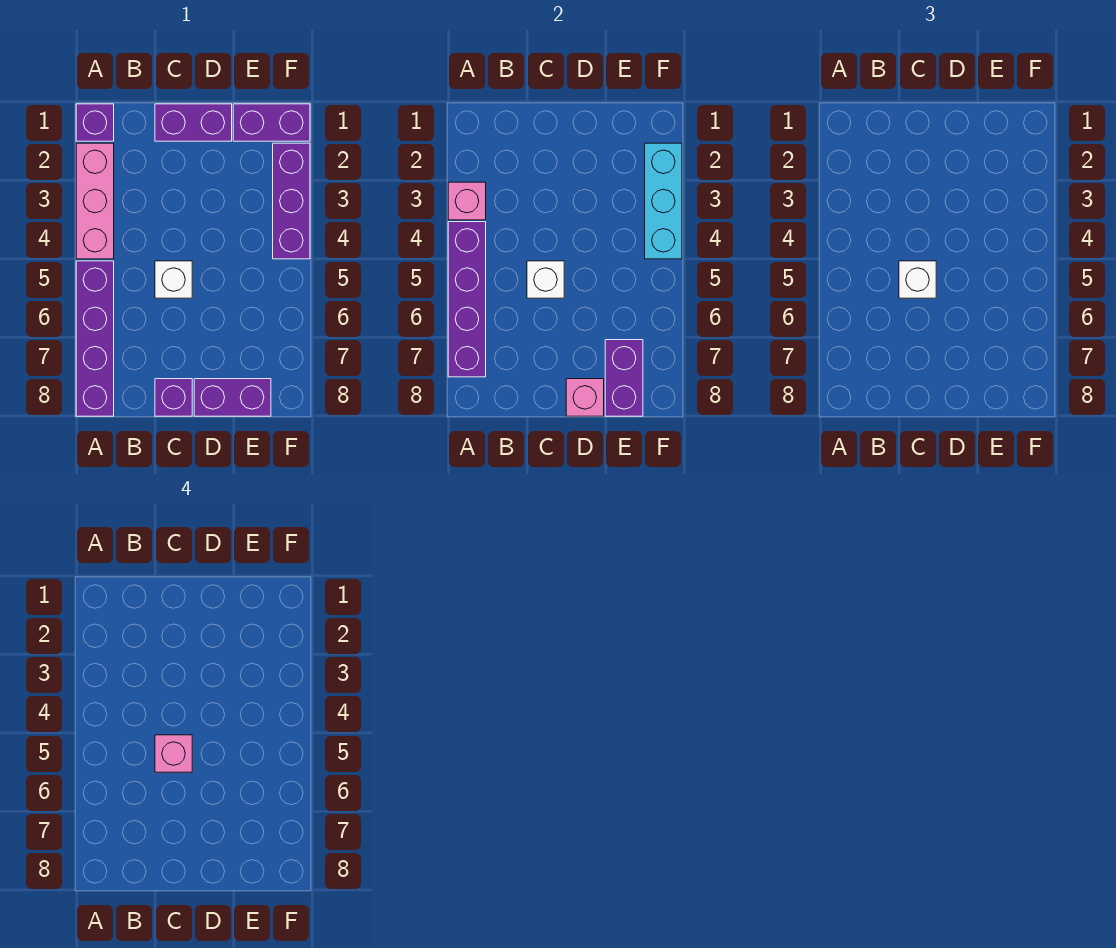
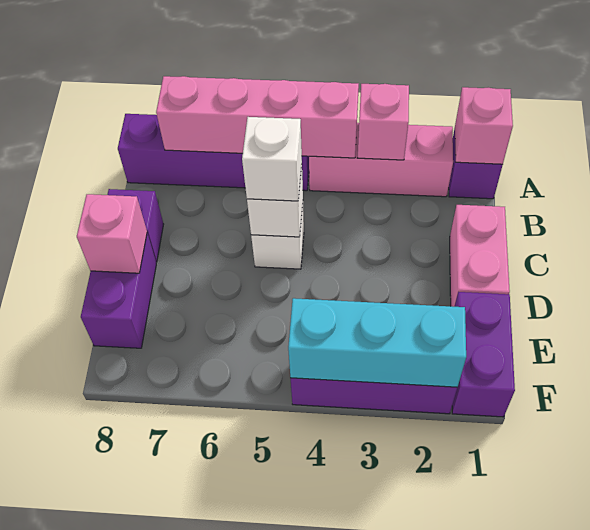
purple brick A4:A7 level 2 -> pink brick A4:A7 level 2
purple brick C1:D1 level 1 -> pink brick C1:D1 level 1
pink brick C5 level 4 -> pink brick A1 level 2
purple brick E7:E8 level 2 -> none

